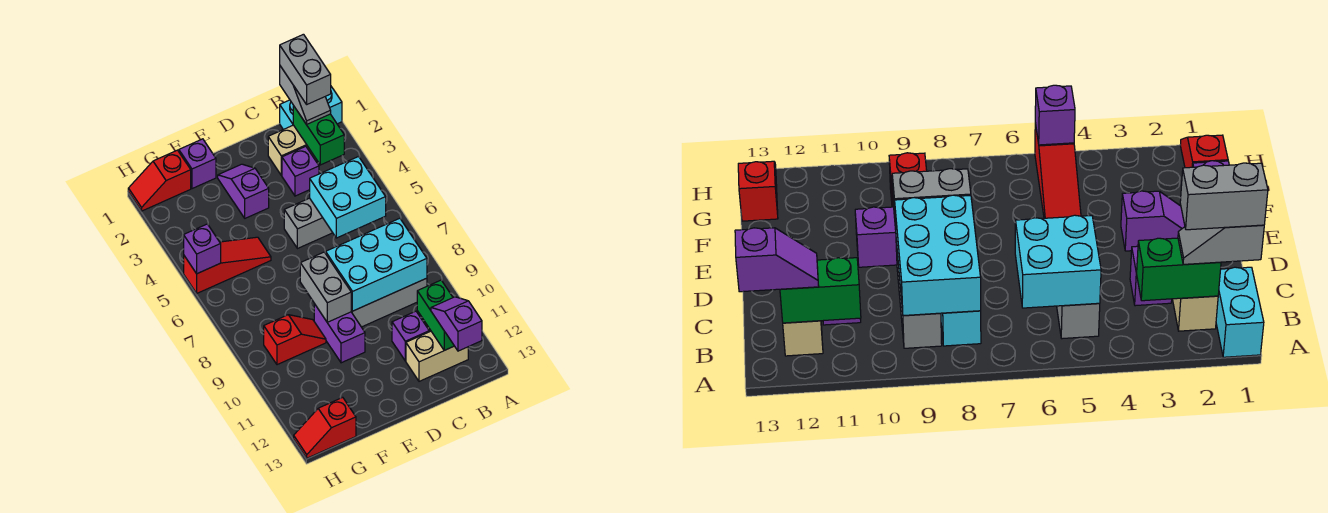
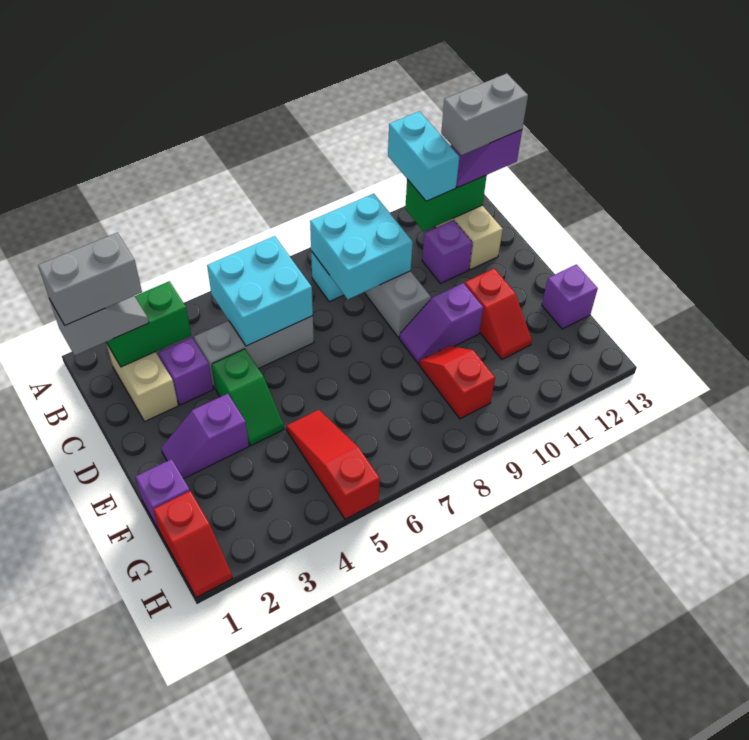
cyan brick A1:B1 level 1 -> cyan brick A11:B11 level 3
grey brick B5:D5 level 1 -> grey brick C4:C6 level 1
cyan brick B8:D9 level 2 -> cyan brick B8:C9 level 2
none -> green slope D4:E4 level 1 top D
grey brick E8:E9 level 2 -> grey brick B12:B13 level 4
purple brick E9:E10 level 1 -> purple slope E9:E10 level 1 top 10
red slope G13:H13 level 1 top G -> red slope E11:F11 level 1 top E
purple brick H5 level 2 -> purple brick F13 level 1

